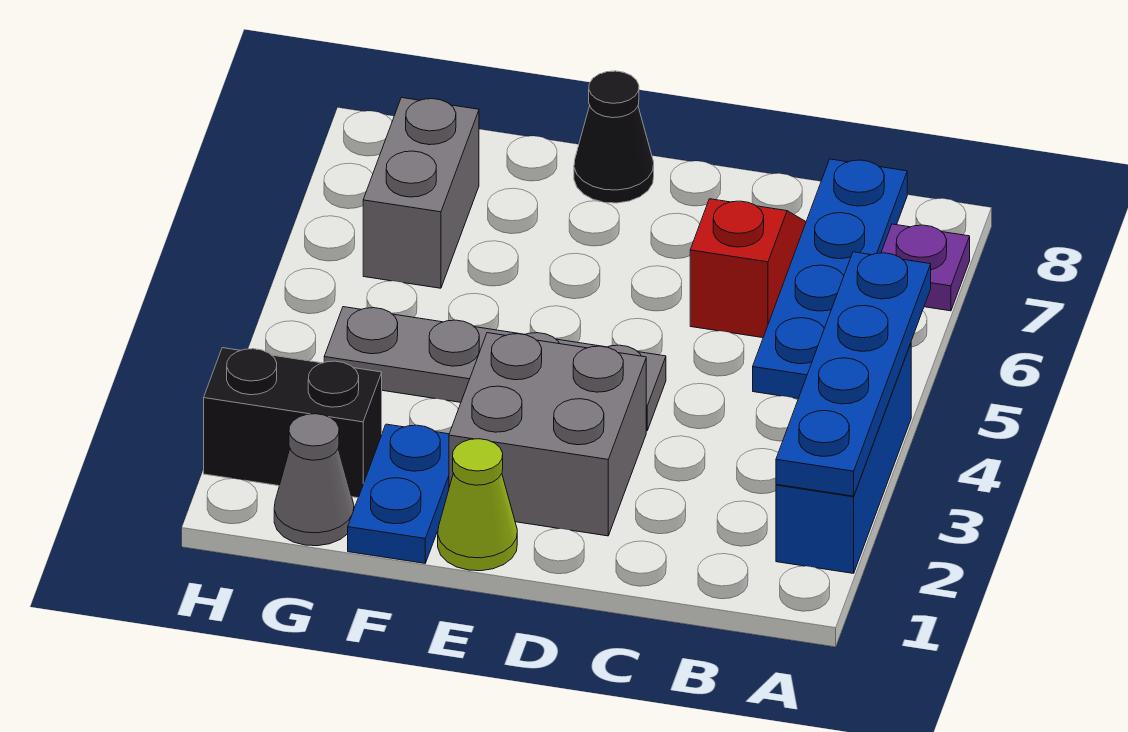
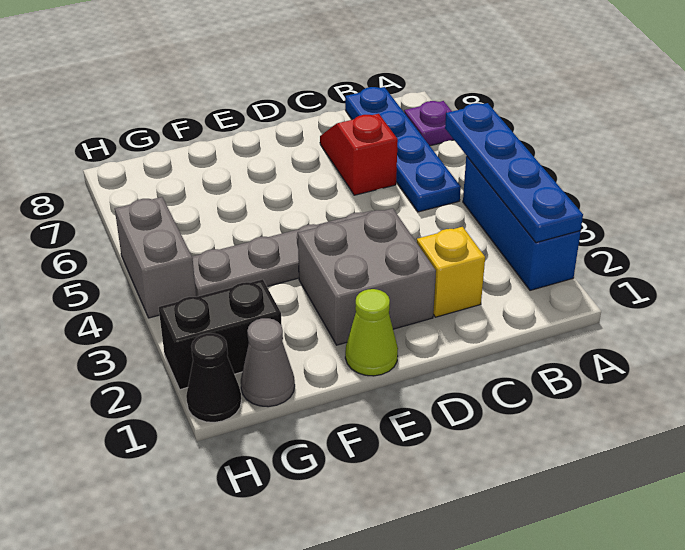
none -> yellow brick C2 level 1
black cone E8 level 1 -> black cone H1 level 1
blue plate F1:F2 level 1 -> none
grey brick G6:G7 level 1 -> grey brick H4:H5 level 1

